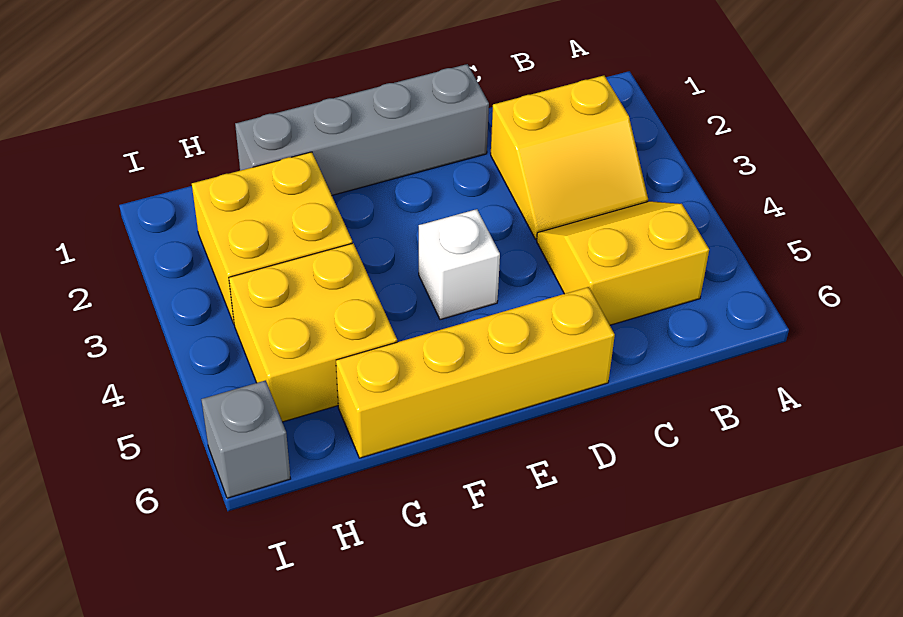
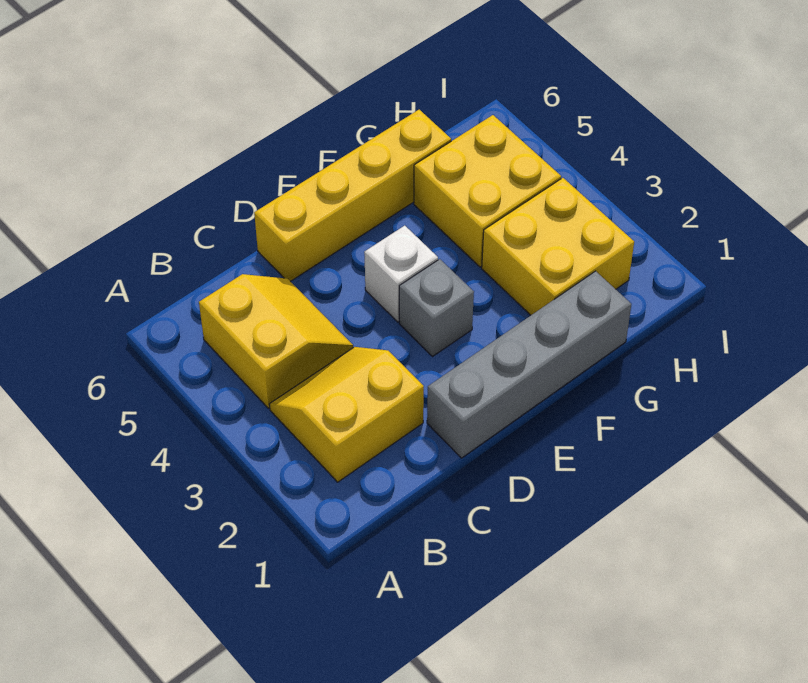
yellow slope B4:C5 level 1 top 5 -> yellow slope B4:C5 level 1 top B
grey brick I6 level 1 -> grey brick E3 level 1

